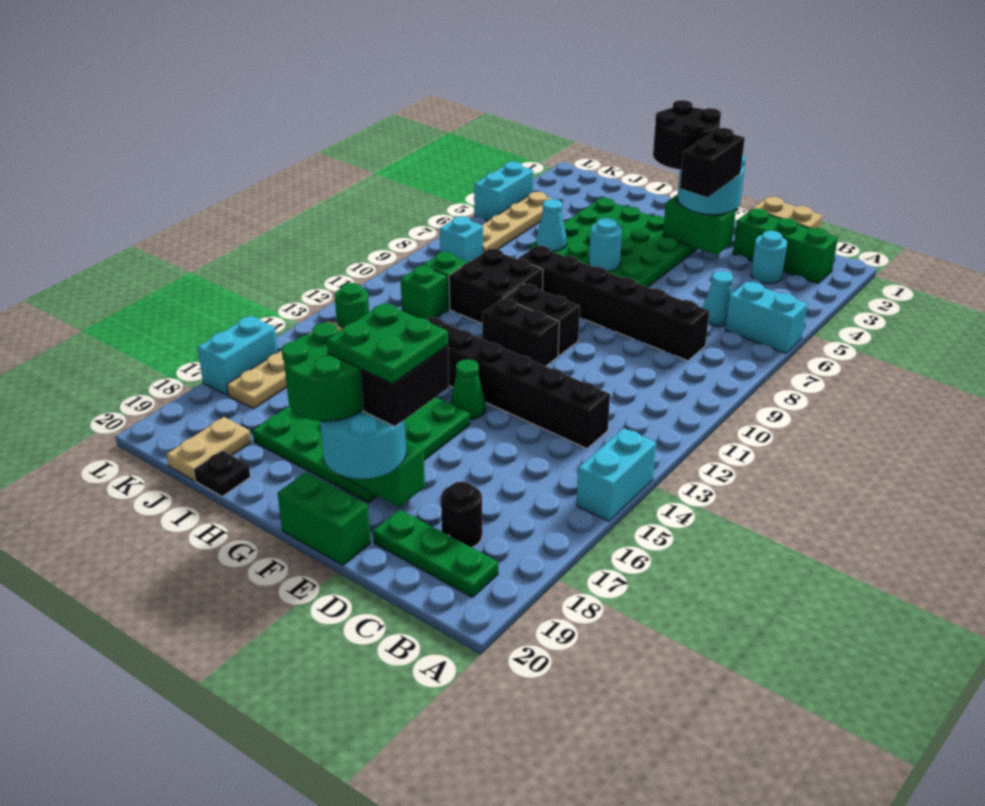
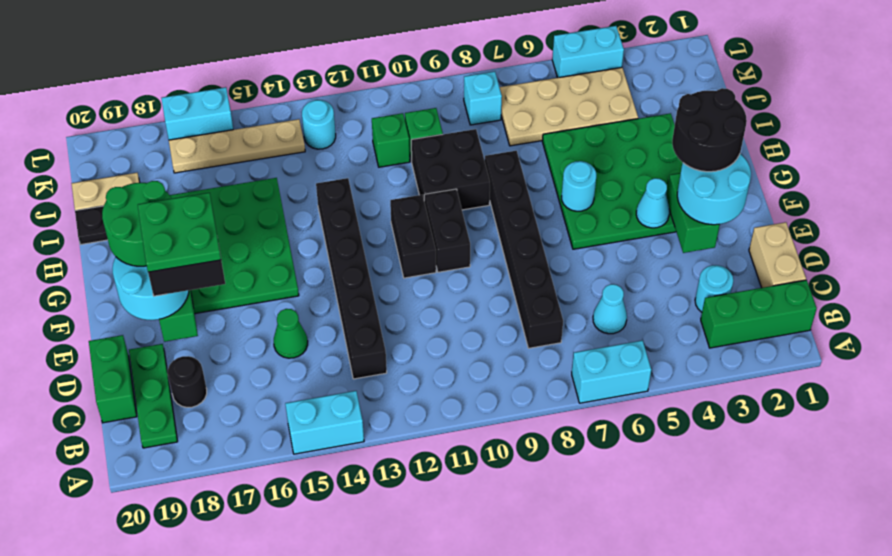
cyan brick A6:B6 level 1 -> cyan brick A6:A7 level 1
green brick B2:D2 level 1 -> green brick B1:B3 level 1
black brick E3:E4 level 4 -> none
green brick E20:F20 level 1 -> green brick C20:D20 level 1
green cone F14 level 1 -> green cone D15 level 1
cyan cone I6 level 2 -> cyan cone F4 level 2
tan plate K4:K7 level 1 -> tan plate J4:K7 level 1
green round brick K13 level 1 -> cyan round brick K13 level 1

